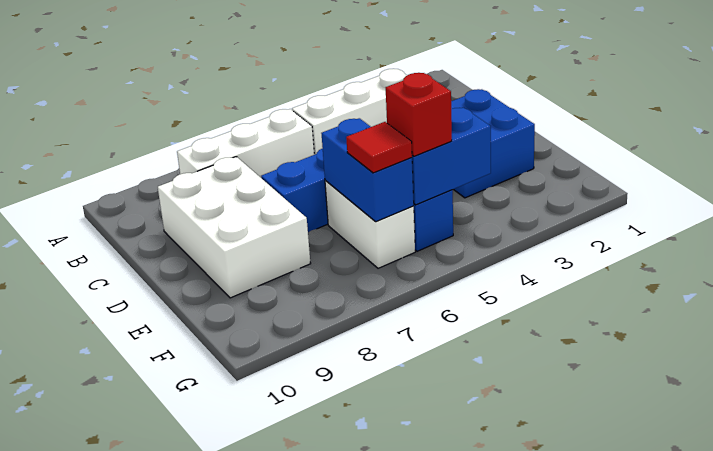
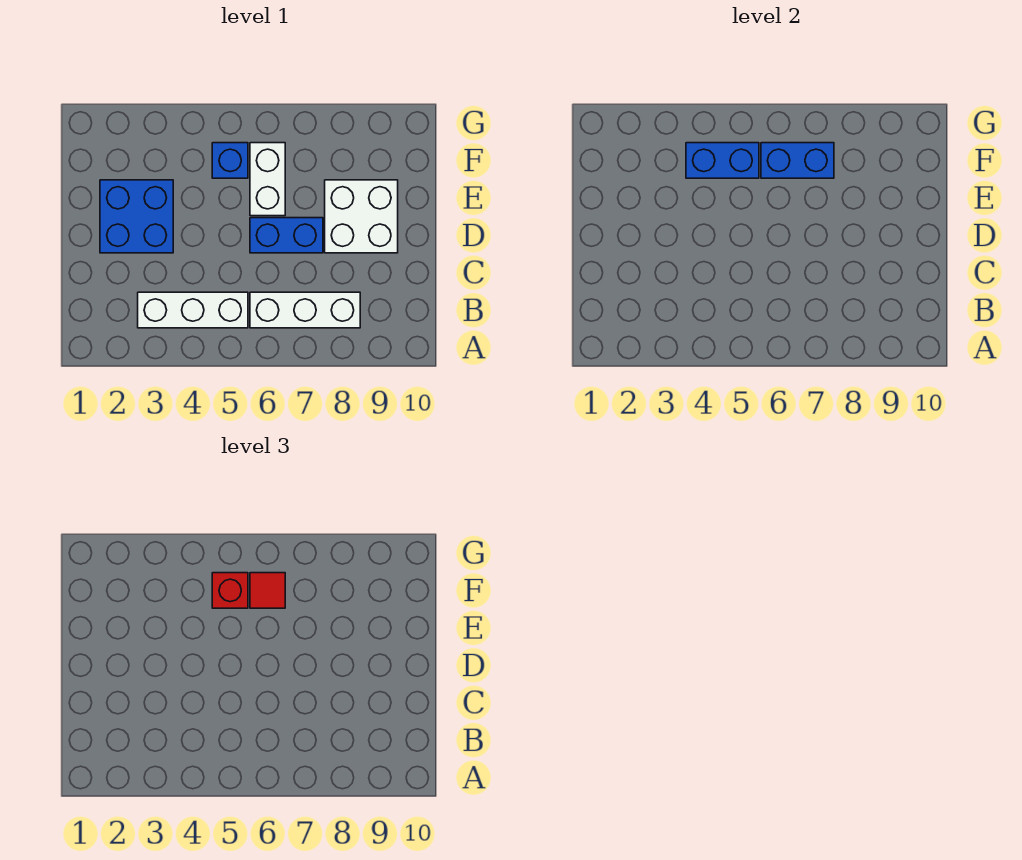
white brick C8:E9 level 1 -> white brick D8:E9 level 1
blue brick E6:F6 level 2 -> blue brick F6:F7 level 2

